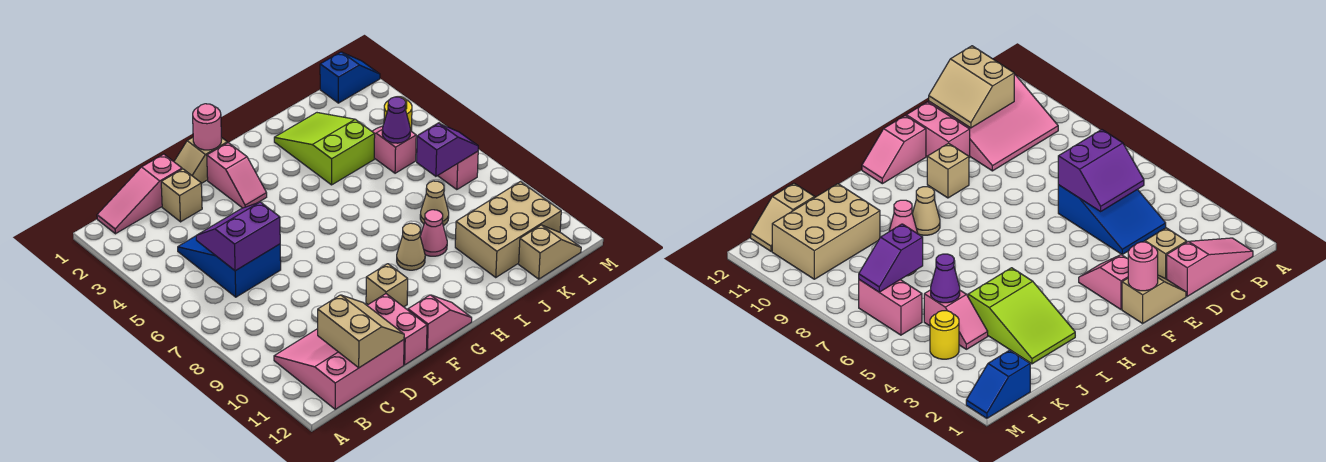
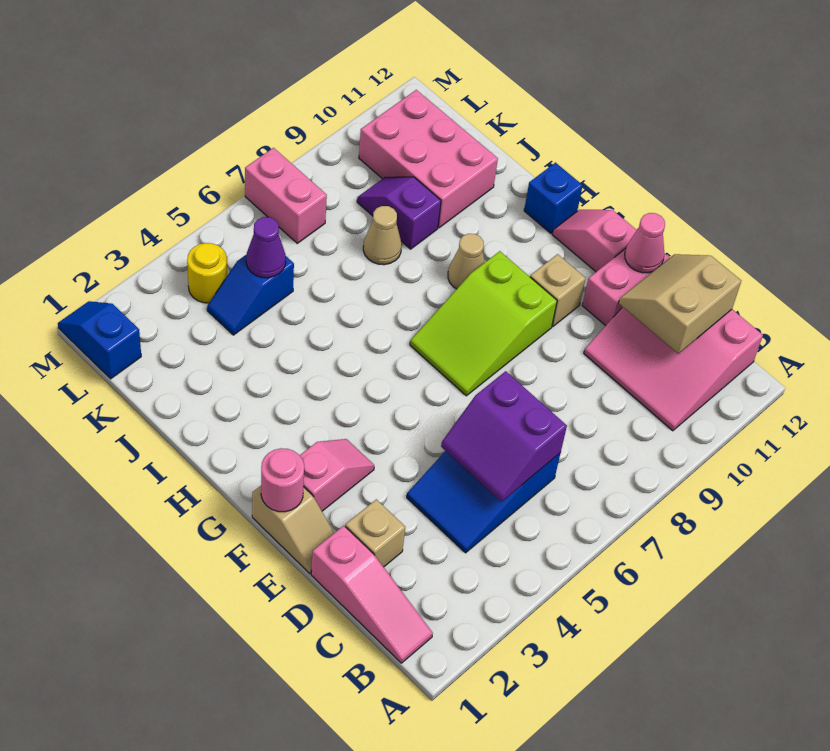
none -> blue brick H12 level 1
lime slope I2:J4 level 1 top 4 -> lime slope F7:G9 level 1 top 9
pink cone I9 level 1 -> pink cone E12 level 2
tan brick J10:L11 level 1 -> pink brick J10:L11 level 1
pink slope K4:K5 level 1 top 5 -> blue slope K4:K5 level 1 top 5
purple slope K7:L7 level 2 top K -> purple slope J9:K9 level 1 top J
tan slope K12:L12 level 1 top K -> none
pink brick L6:L7 level 1 -> pink brick L7:M7 level 1

